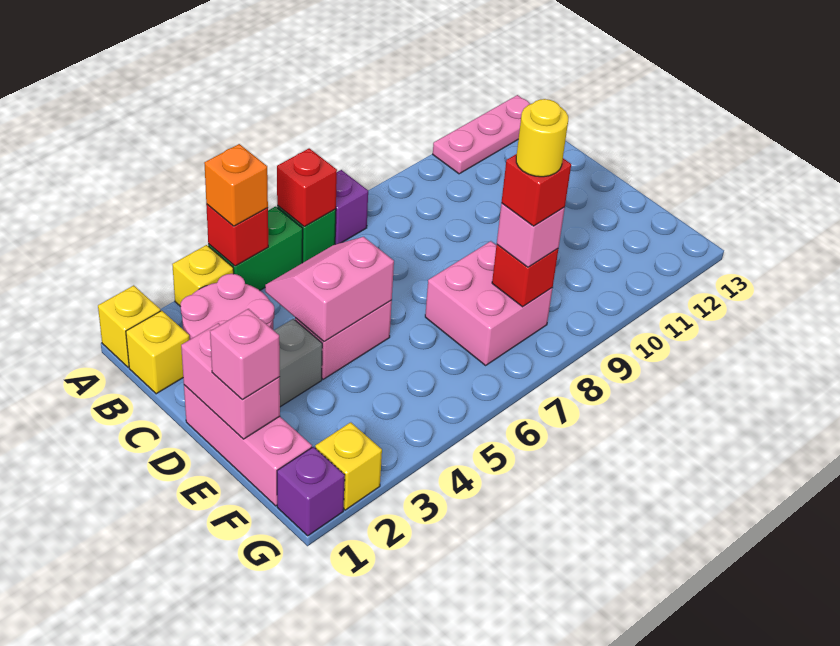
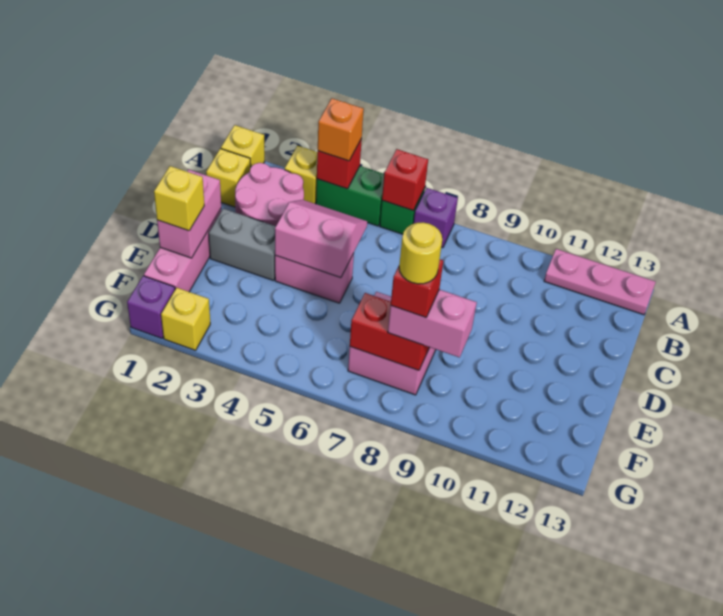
pink brick E1 level 3 -> yellow brick E1 level 3
red brick F8 level 2 -> red brick F7:F8 level 2
pink brick F8 level 3 -> pink brick F8:F9 level 3

